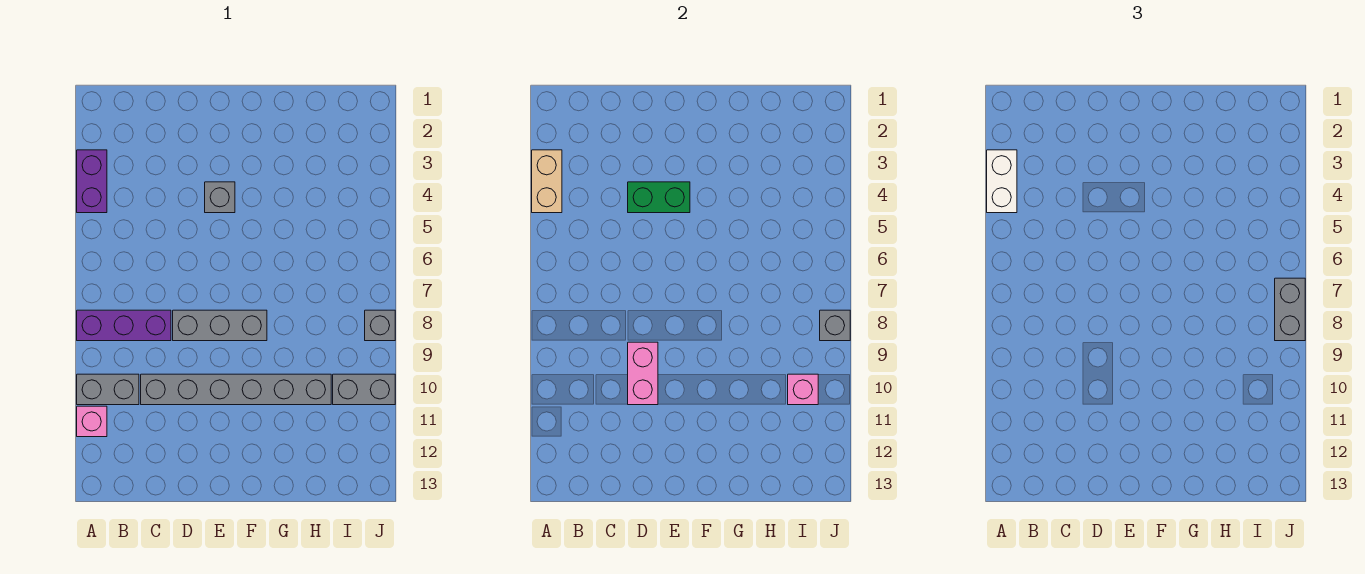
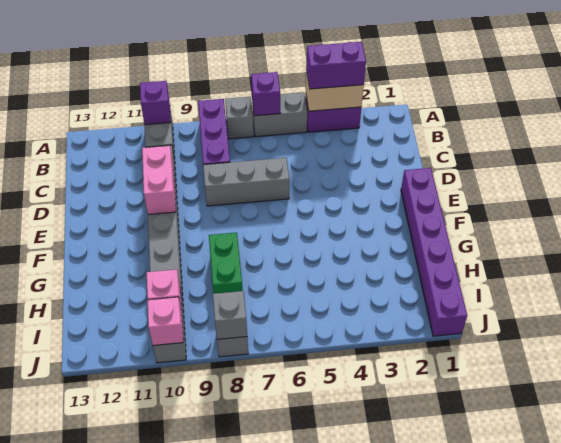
white brick A3:A4 level 3 -> purple brick A3:A4 level 3
none -> purple brick A6 level 2
none -> purple brick A10 level 2
pink brick A11 level 1 -> pink brick J10 level 2
green brick D4:E4 level 2 -> green brick G8:H8 level 1
grey brick D8:F8 level 1 -> grey brick D6:D8 level 1
pink brick D9:D10 level 2 -> pink brick D10:E10 level 2
none -> purple brick E1:J1 level 1
grey brick E4 level 1 -> grey brick A7 level 1
grey brick J7:J8 level 3 -> grey brick A5:A6 level 1

